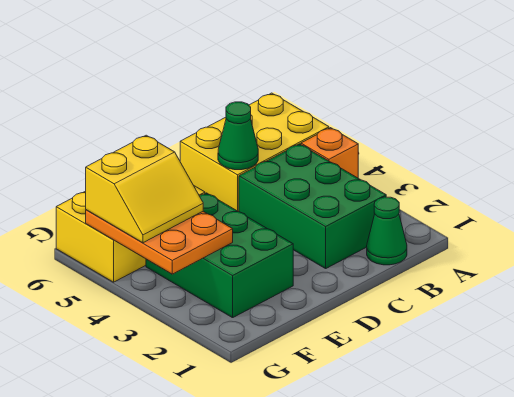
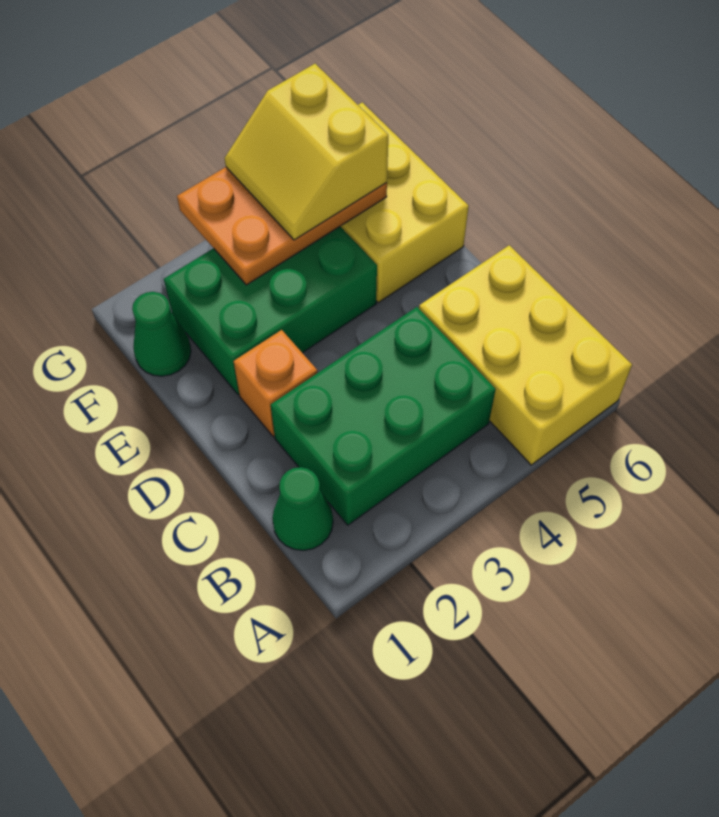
orange brick A4 level 1 -> orange brick D2 level 1
green cone C5 level 2 -> green cone F1 level 1

